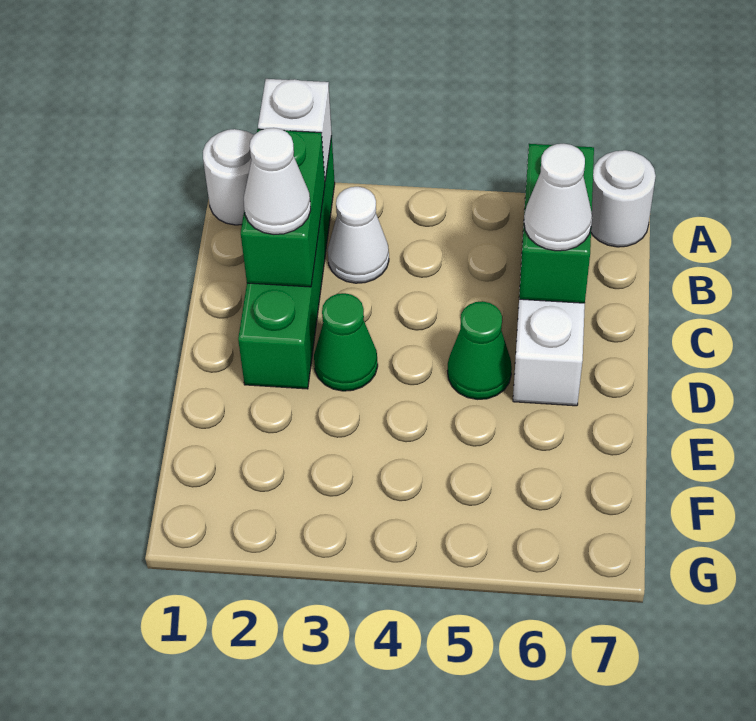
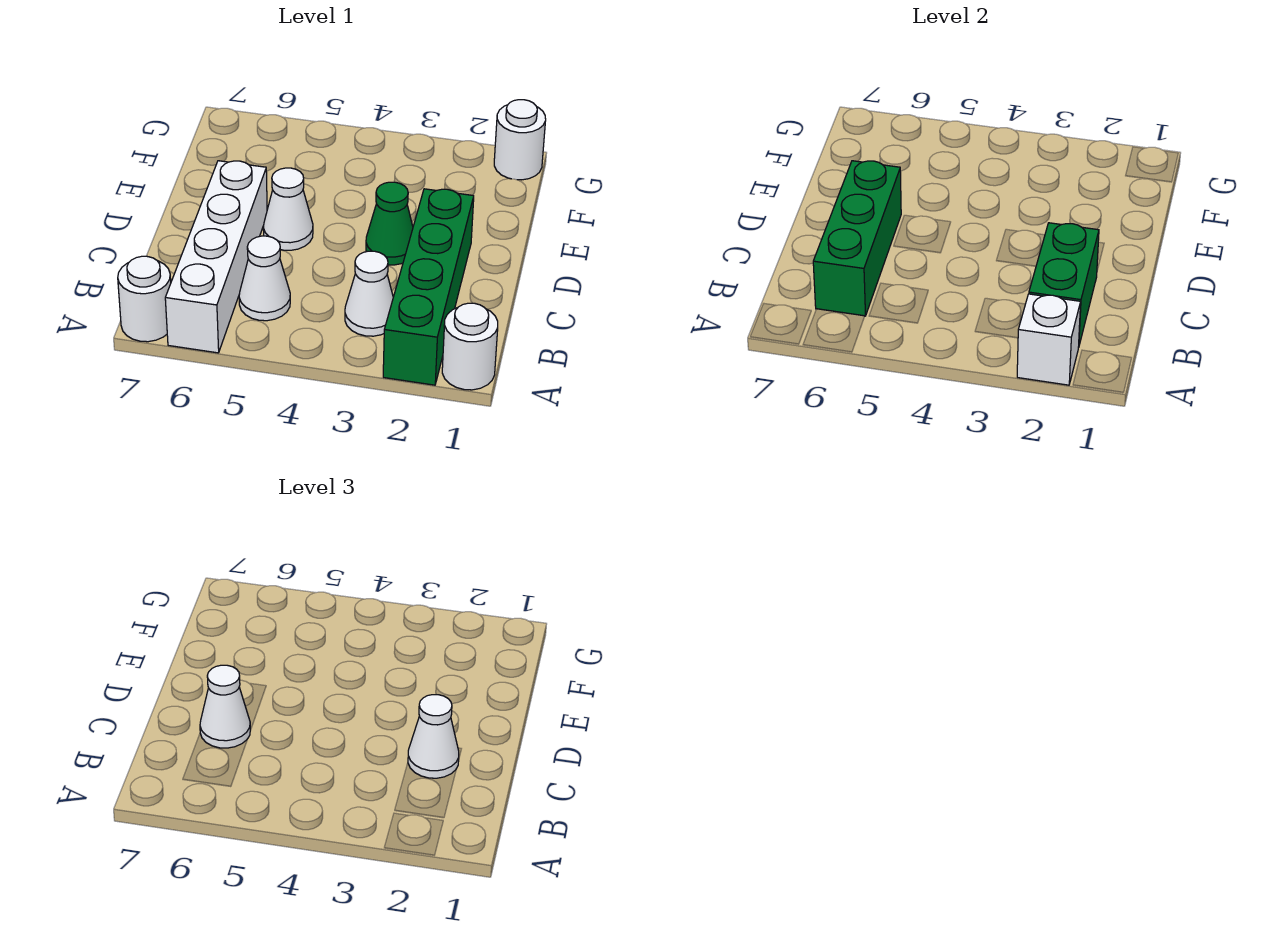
none -> white cone B5 level 1
green brick B6:C6 level 2 -> green brick B6:D6 level 2
green cone D5 level 1 -> white cone D5 level 1
none -> white round brick G1 level 1

